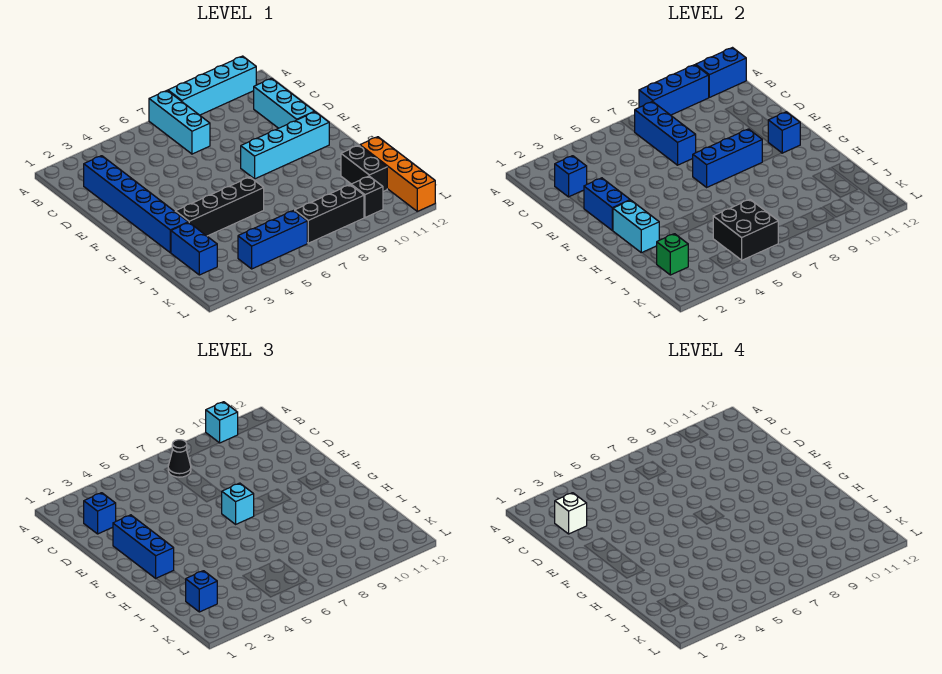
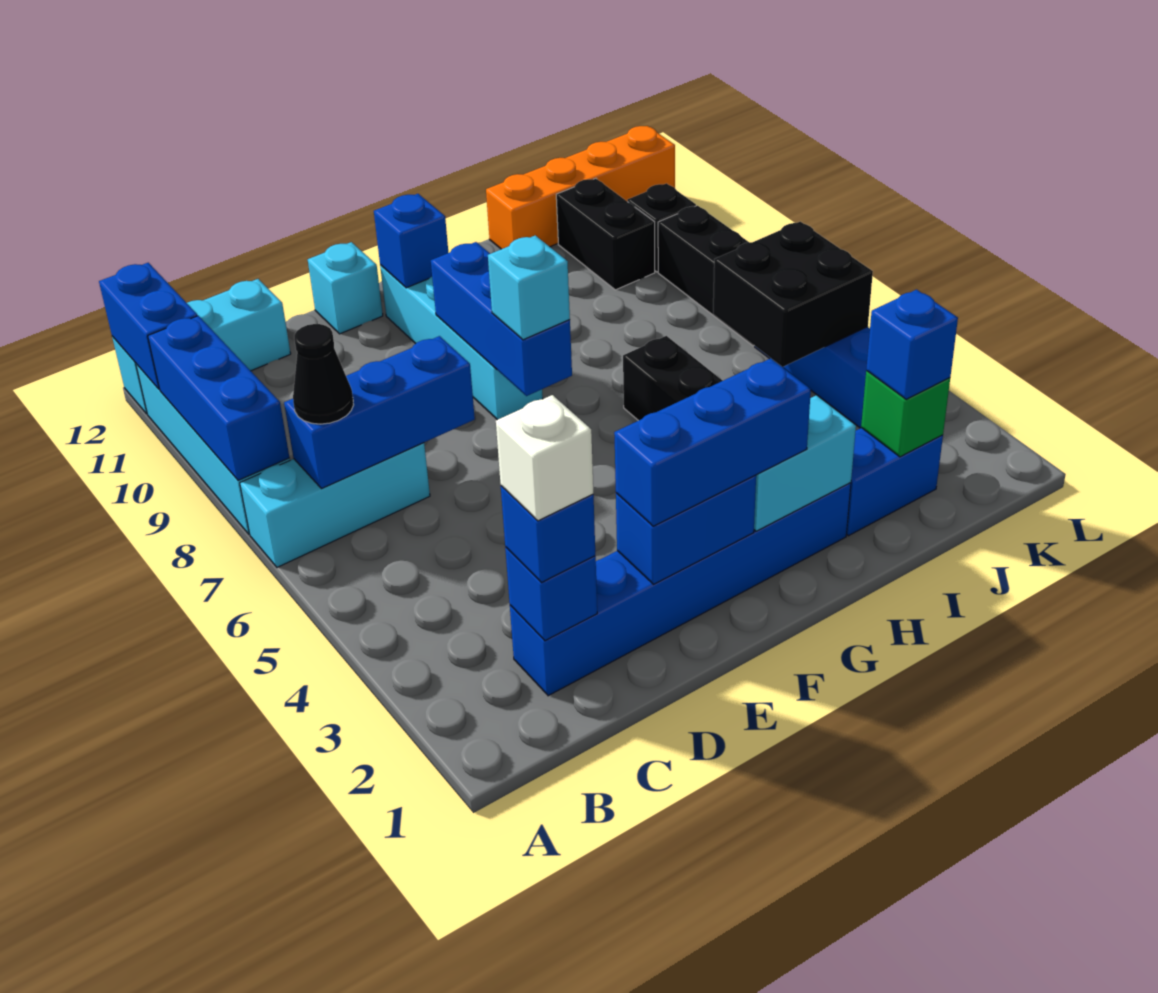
cyan brick A10 level 3 -> cyan brick E12 level 1
cyan brick C11:E11 level 1 -> cyan brick A12:C12 level 1
black brick I11:J11 level 1 -> black brick J10:J11 level 1

